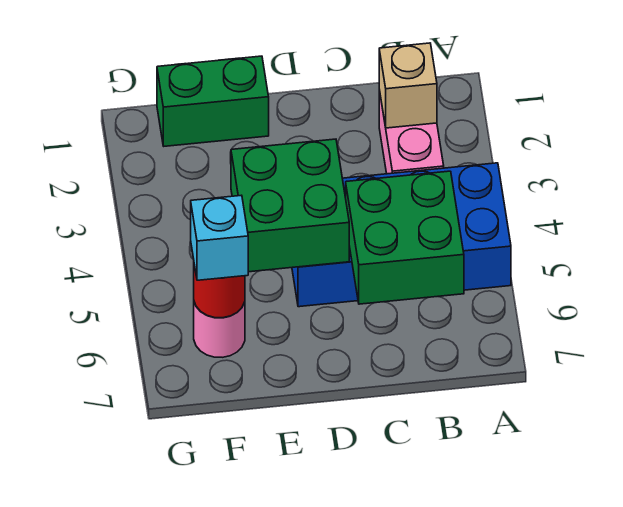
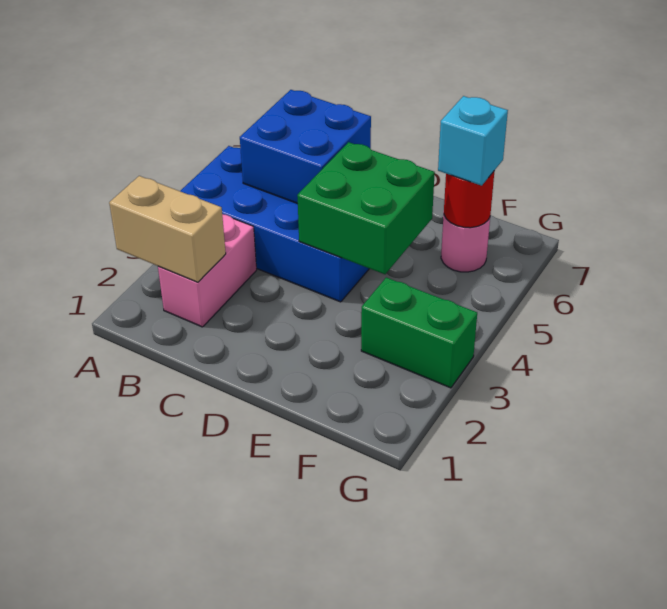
tan brick B2 level 2 -> tan brick A2:B2 level 2
green brick B5:C6 level 2 -> blue brick B5:C6 level 2
green brick E1:F1 level 1 -> green brick F3:G3 level 1

